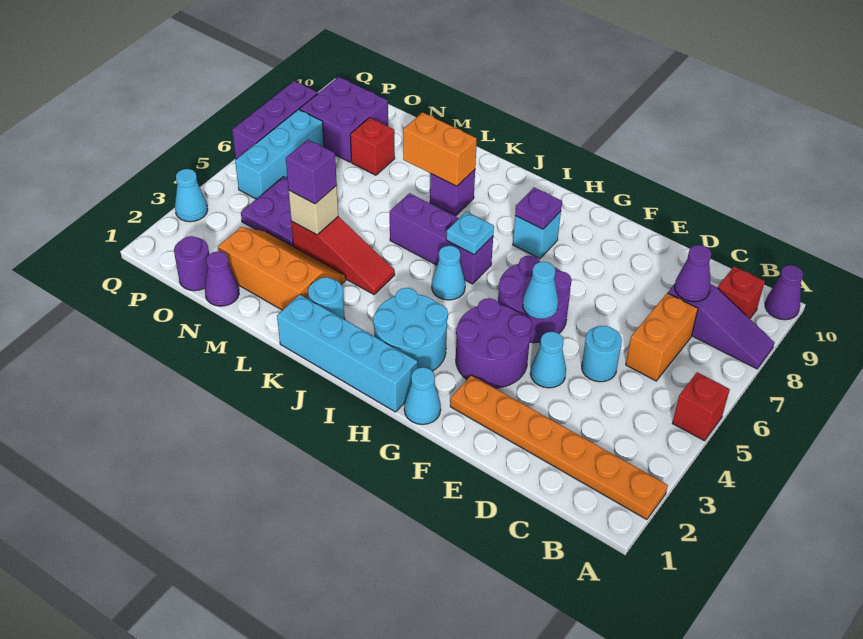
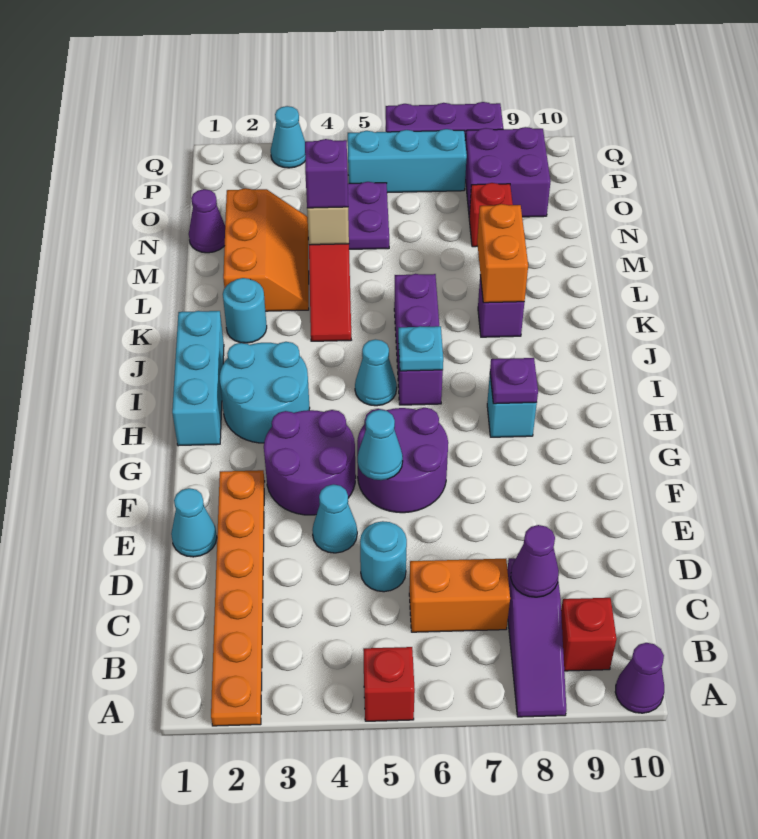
cyan cone G1 level 1 -> cyan cone E1 level 1
cyan brick H1:K1 level 1 -> cyan brick H1:J1 level 1
purple round brick O1 level 1 -> none

